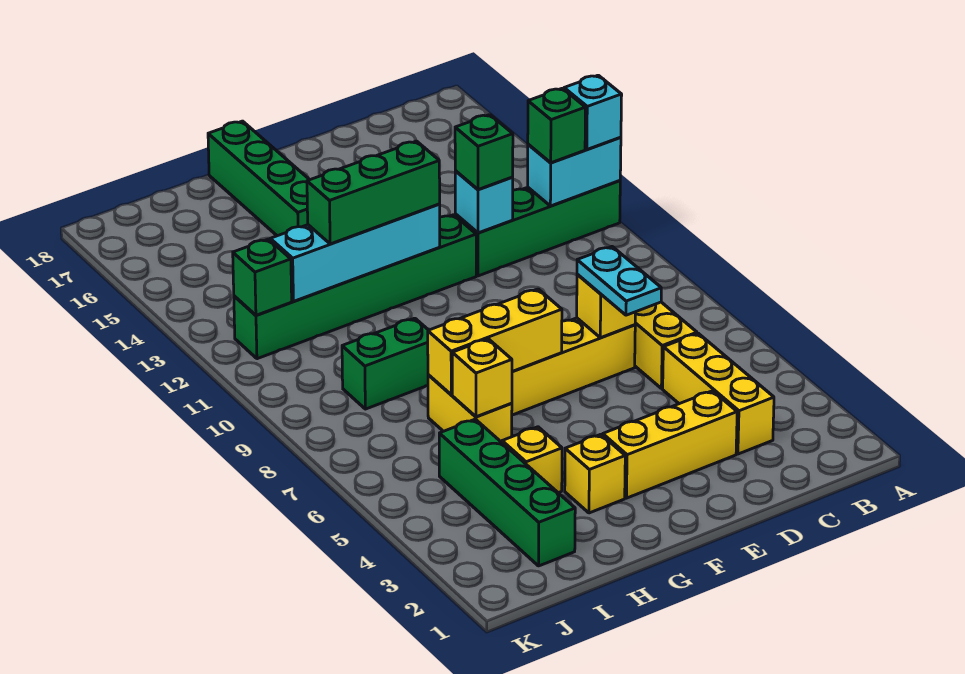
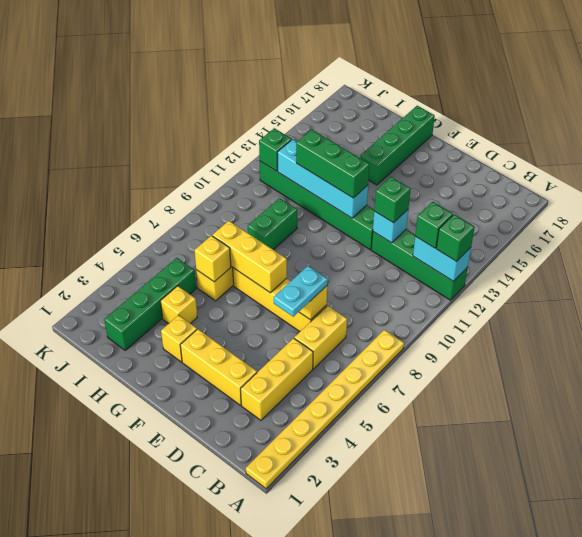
none -> yellow plate A1:A8 level 1
cyan brick A12 level 3 -> green brick A12 level 3
green brick H9:I9 level 1 -> green brick H9:H10 level 1

